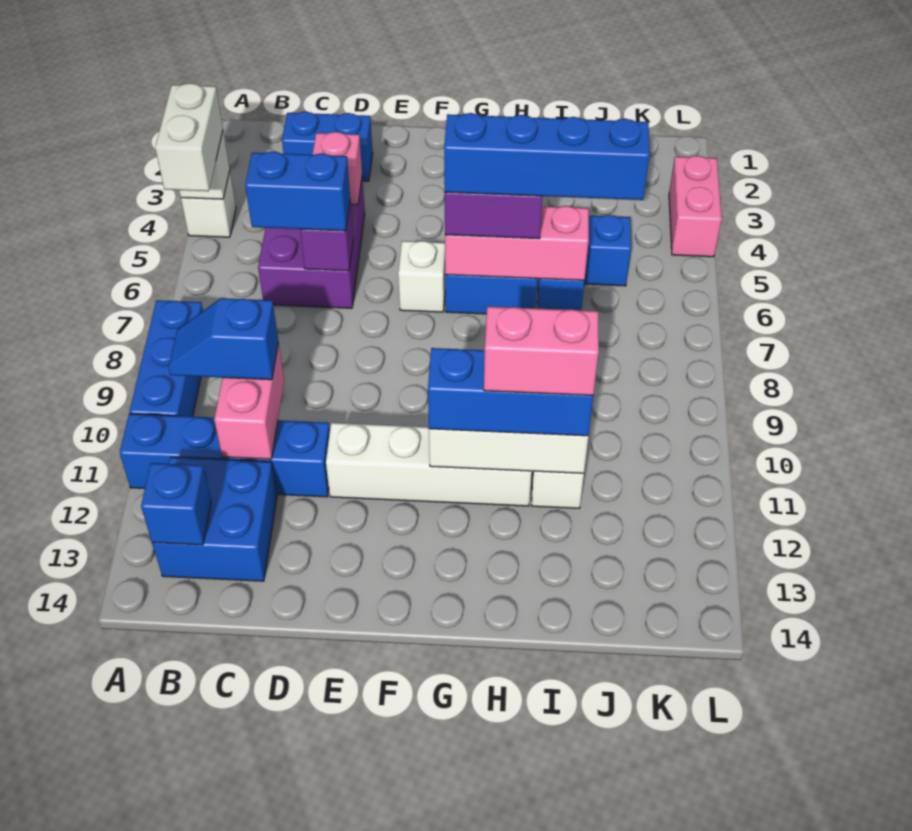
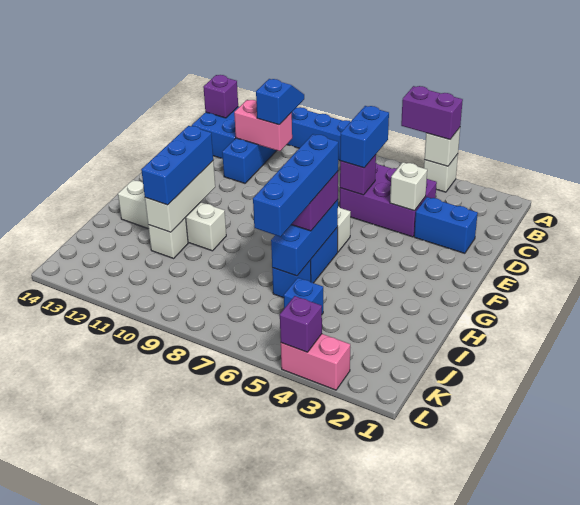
white brick A4:A5 level 3 -> purple brick A4:A5 level 3
blue brick B13 level 2 -> purple brick B13 level 2
blue brick C2:D2 level 1 -> blue brick D2:D3 level 1
pink brick D4 level 2 -> white brick D4 level 2
white brick E11:H11 level 1 -> white brick H10:H13 level 1
pink brick G6:I6 level 2 -> blue brick G6:I6 level 2
pink brick H11:I11 level 4 -> none
none -> purple brick L4 level 2

